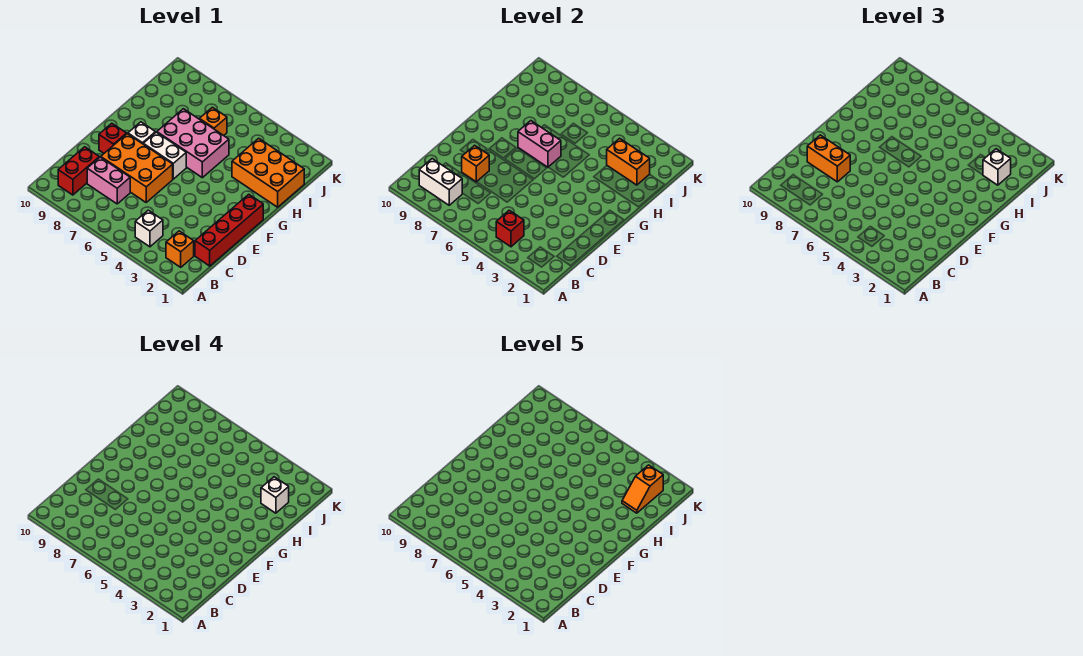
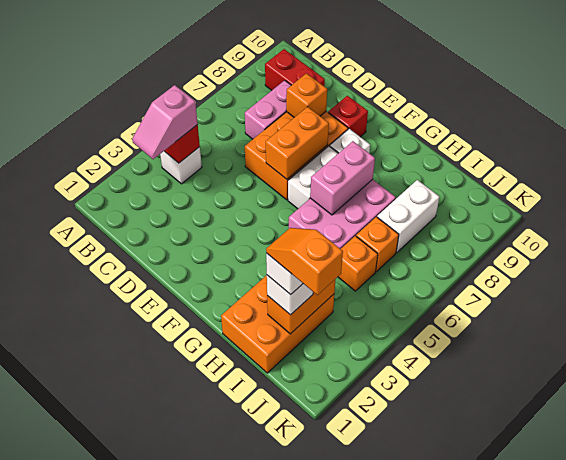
orange brick B2 level 1 -> orange brick I5 level 1
none -> pink slope B3:B4 level 3 top 4
white brick B8:B9 level 2 -> white brick I7:I8 level 1
red brick C1:F1 level 1 -> none
orange brick D8:D9 level 3 -> orange brick E6:E7 level 2

